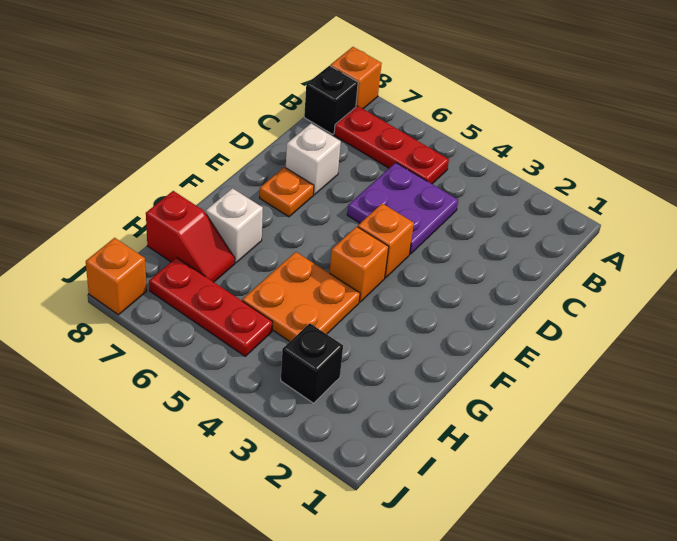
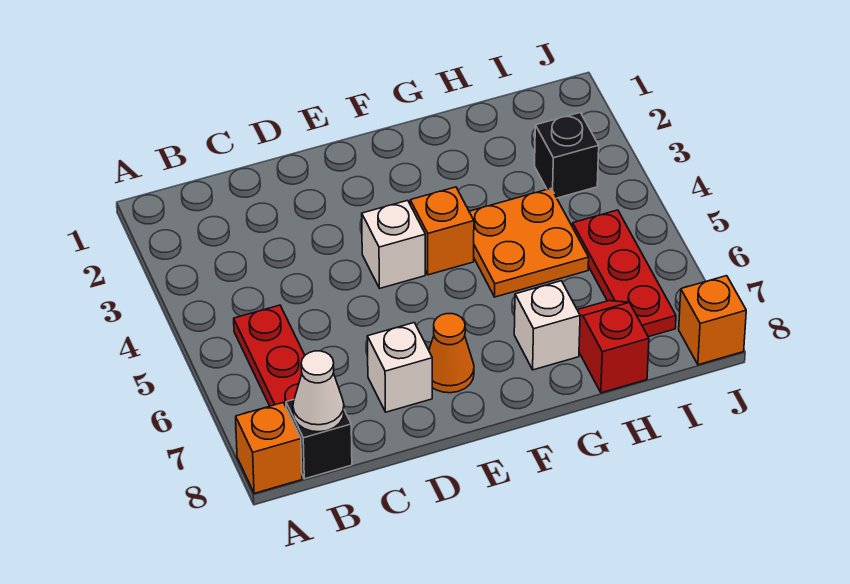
none -> white cone B8 level 2
purple plate C4:D5 level 1 -> none
orange brick E4 level 1 -> white brick E4 level 1
orange plate E7 level 1 -> orange cone E7 level 1

